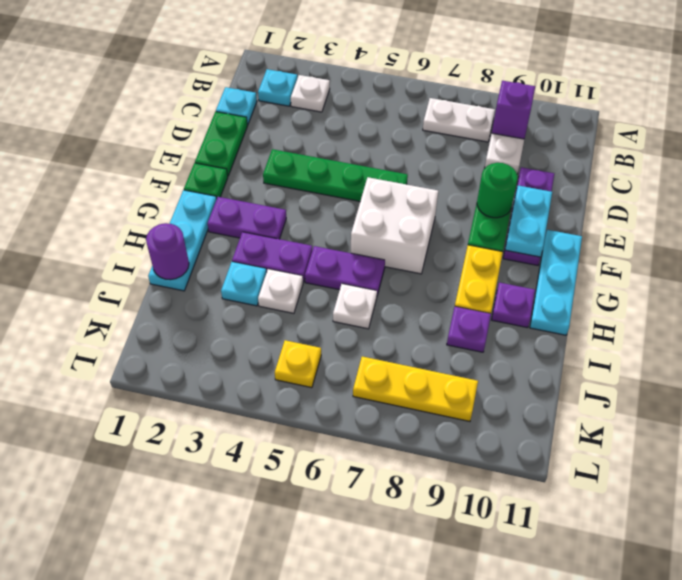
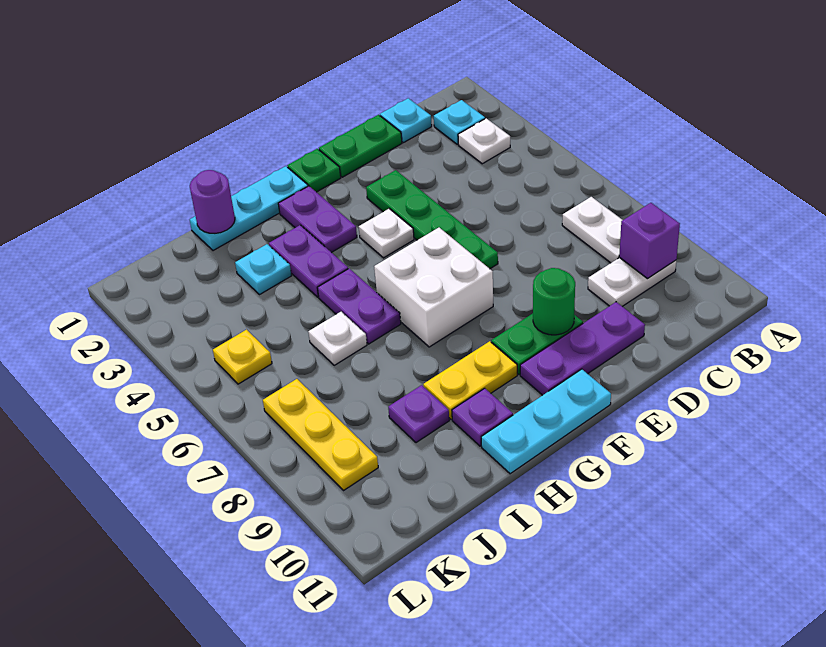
cyan plate E10:F10 level 2 -> none
white plate I4 level 1 -> white plate F4 level 1

